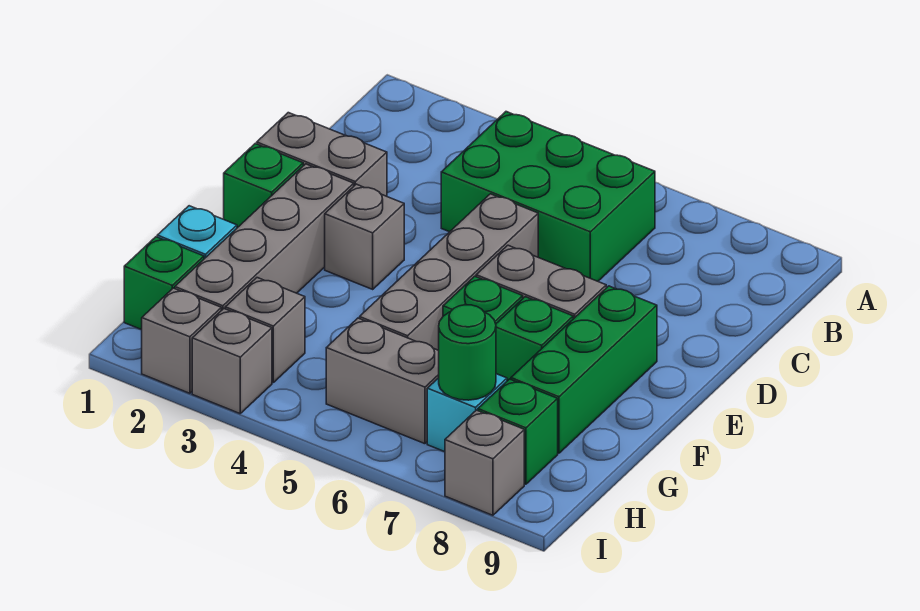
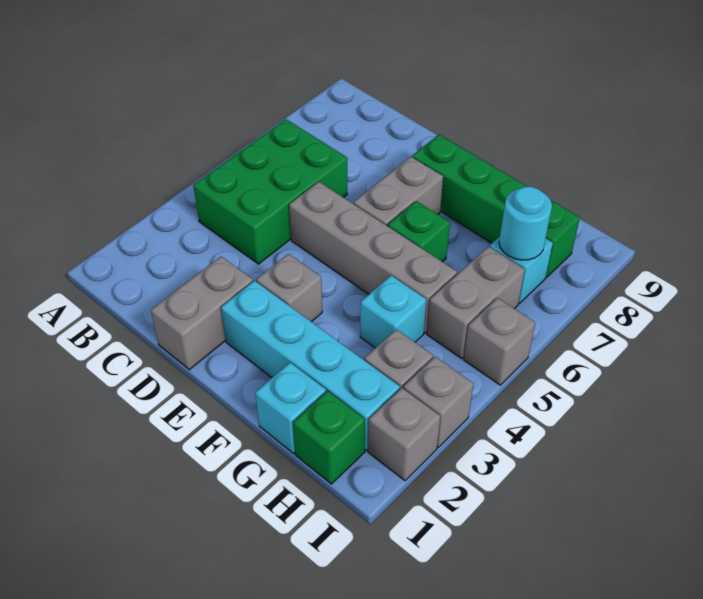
green brick E1 level 1 -> none
grey brick E2:H2 level 1 -> cyan brick E2:H2 level 1
green brick F7 level 1 -> none
none -> cyan brick G4 level 1
green round brick H7 level 2 -> cyan round brick H7 level 2
grey brick I8 level 1 -> grey brick I5 level 1

